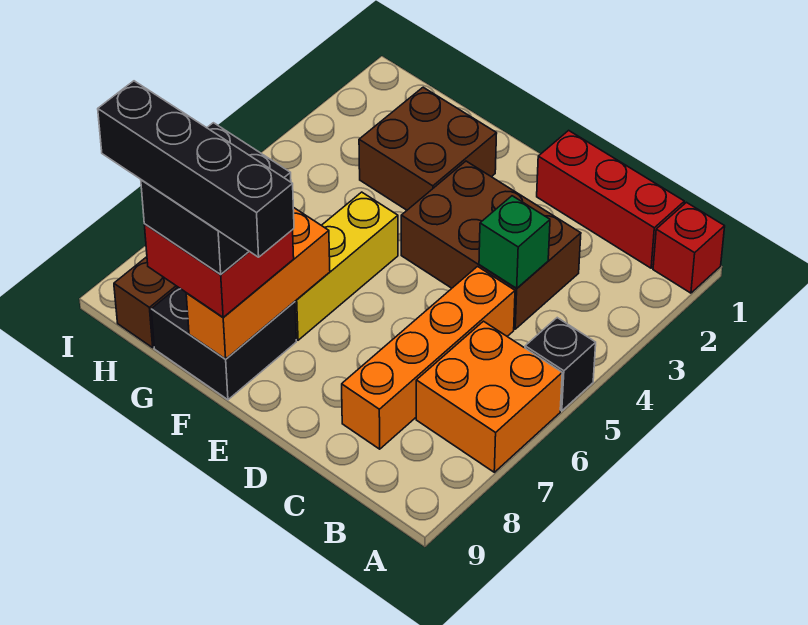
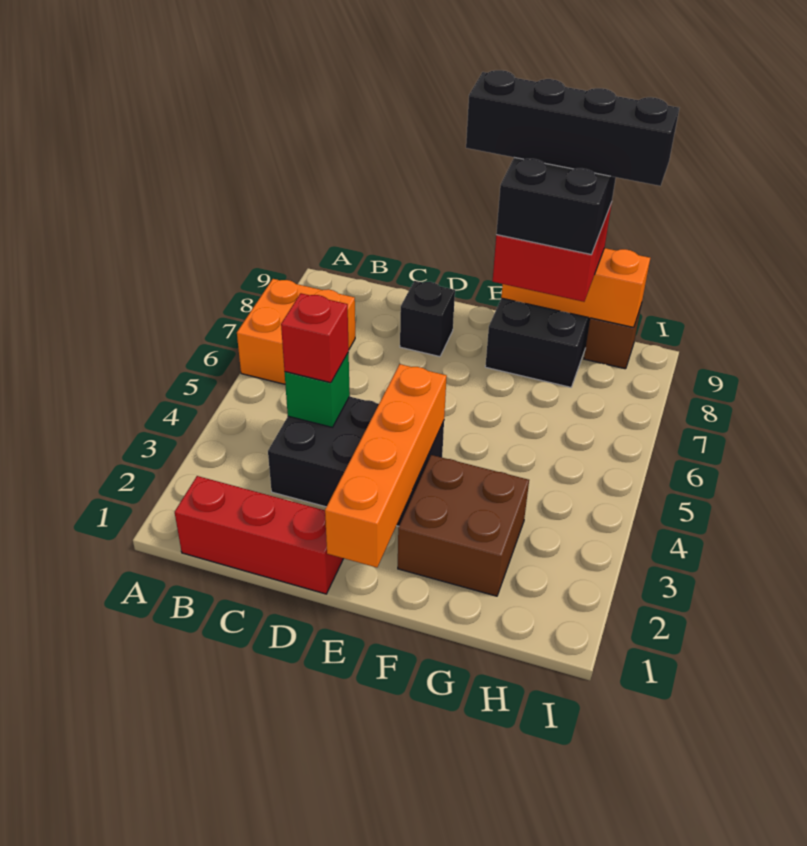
red brick A1 level 1 -> red brick C4 level 3
black brick A5 level 1 -> black brick D8 level 1
brown brick C3:E4 level 1 -> black brick C3:E4 level 1
orange brick C5:C8 level 1 -> orange brick E1:E4 level 2
yellow brick F5:F7 level 1 -> none
orange brick F7:F9 level 2 -> orange brick F9:H9 level 2

